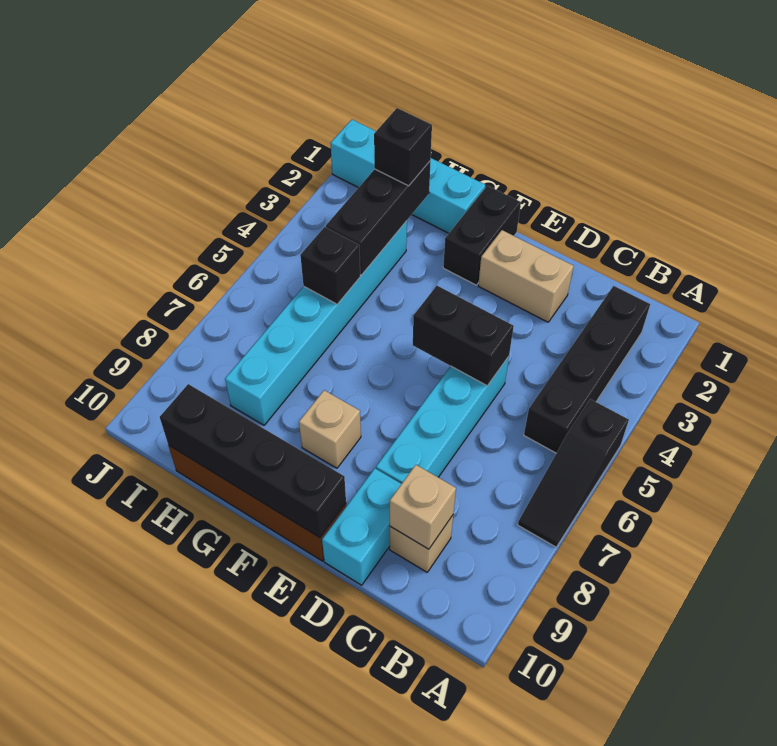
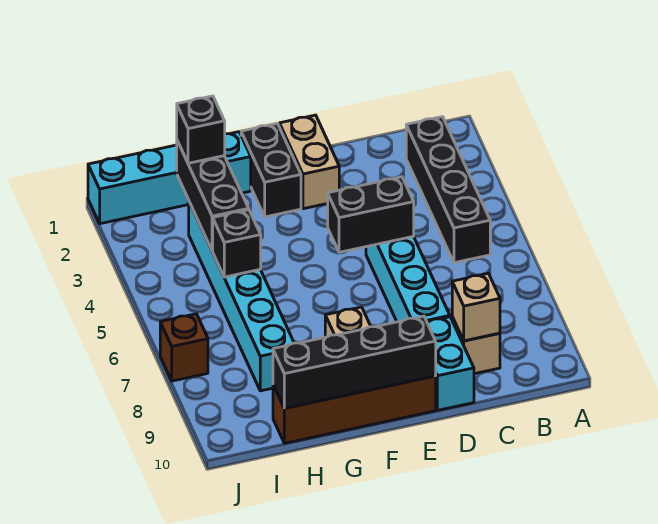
black slope A5:A7 level 1 top 5 -> none
tan brick D2:E2 level 1 -> tan brick E1:E2 level 1
none -> brown brick J7 level 1

